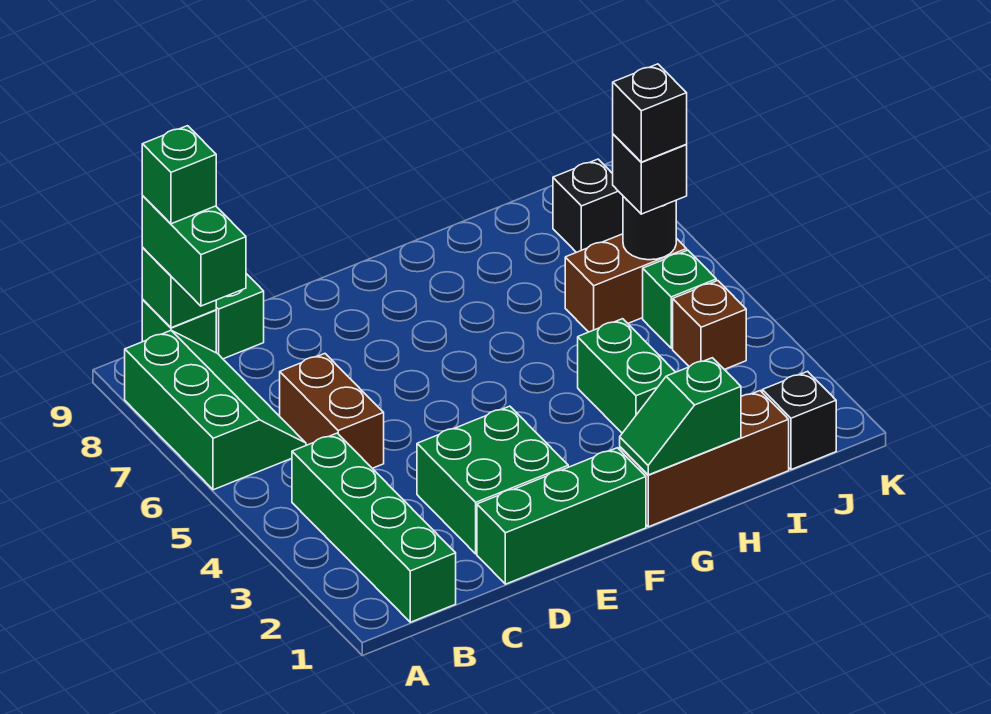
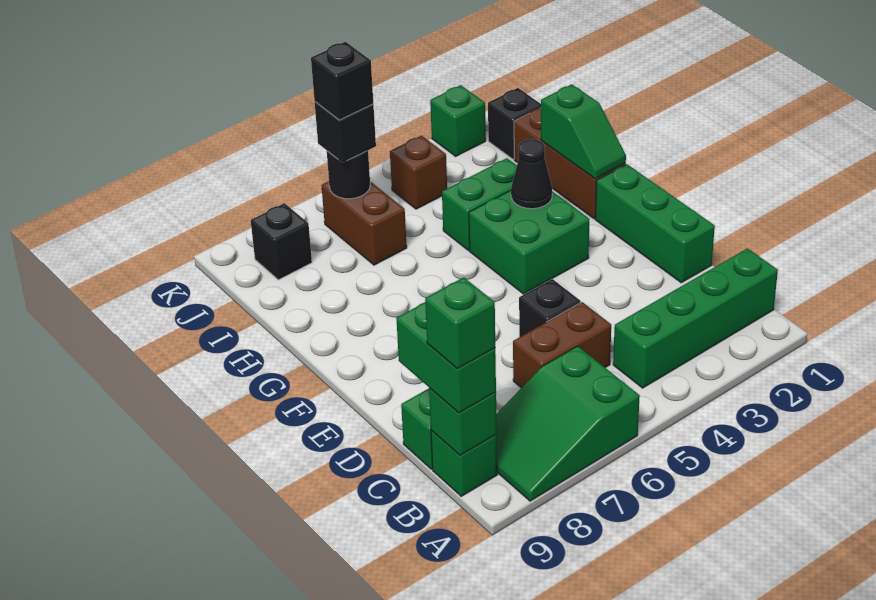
green slope A6:B8 level 1 top A -> green slope A6:B8 level 1 top 6
green brick B8:B9 level 3 -> green brick B9:C9 level 3
green brick D2:E3 level 1 -> green brick F3:G4 level 1
none -> black brick D5 level 1
none -> black cone G3 level 2
green brick J5 level 1 -> green brick K2 level 1

